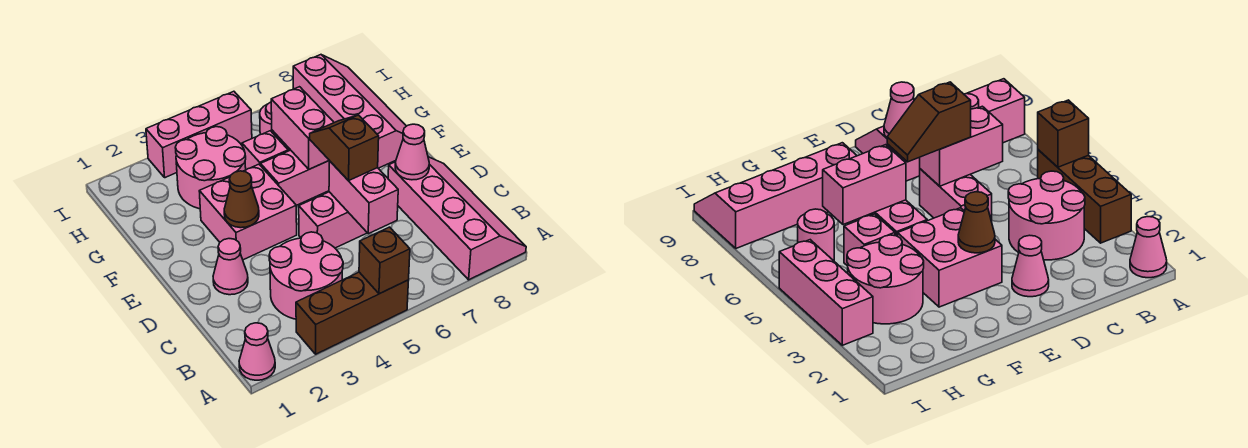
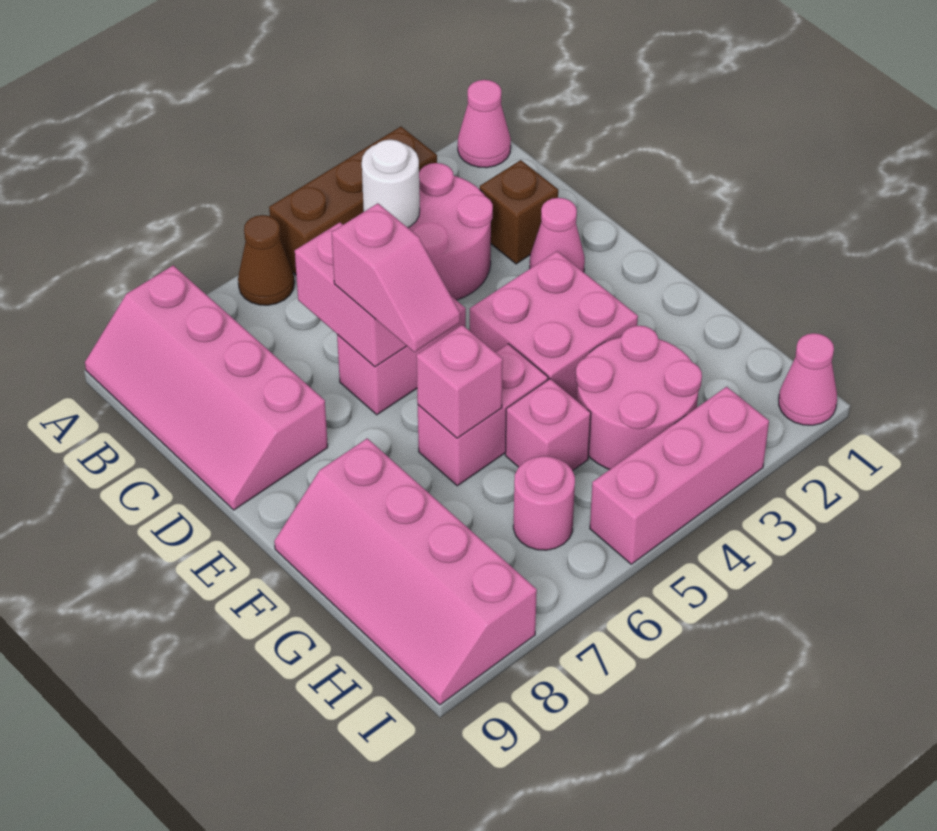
brown brick A5 level 2 -> brown brick C2 level 1
none -> white round brick B4 level 2
brown slope D6:E6 level 3 top D -> pink slope D6:E6 level 3 top D
pink cone D8 level 2 -> pink cone I1 level 1
brown cone E3 level 2 -> brown cone A6 level 1
pink brick F6:G6 level 2 -> pink brick F6 level 2

